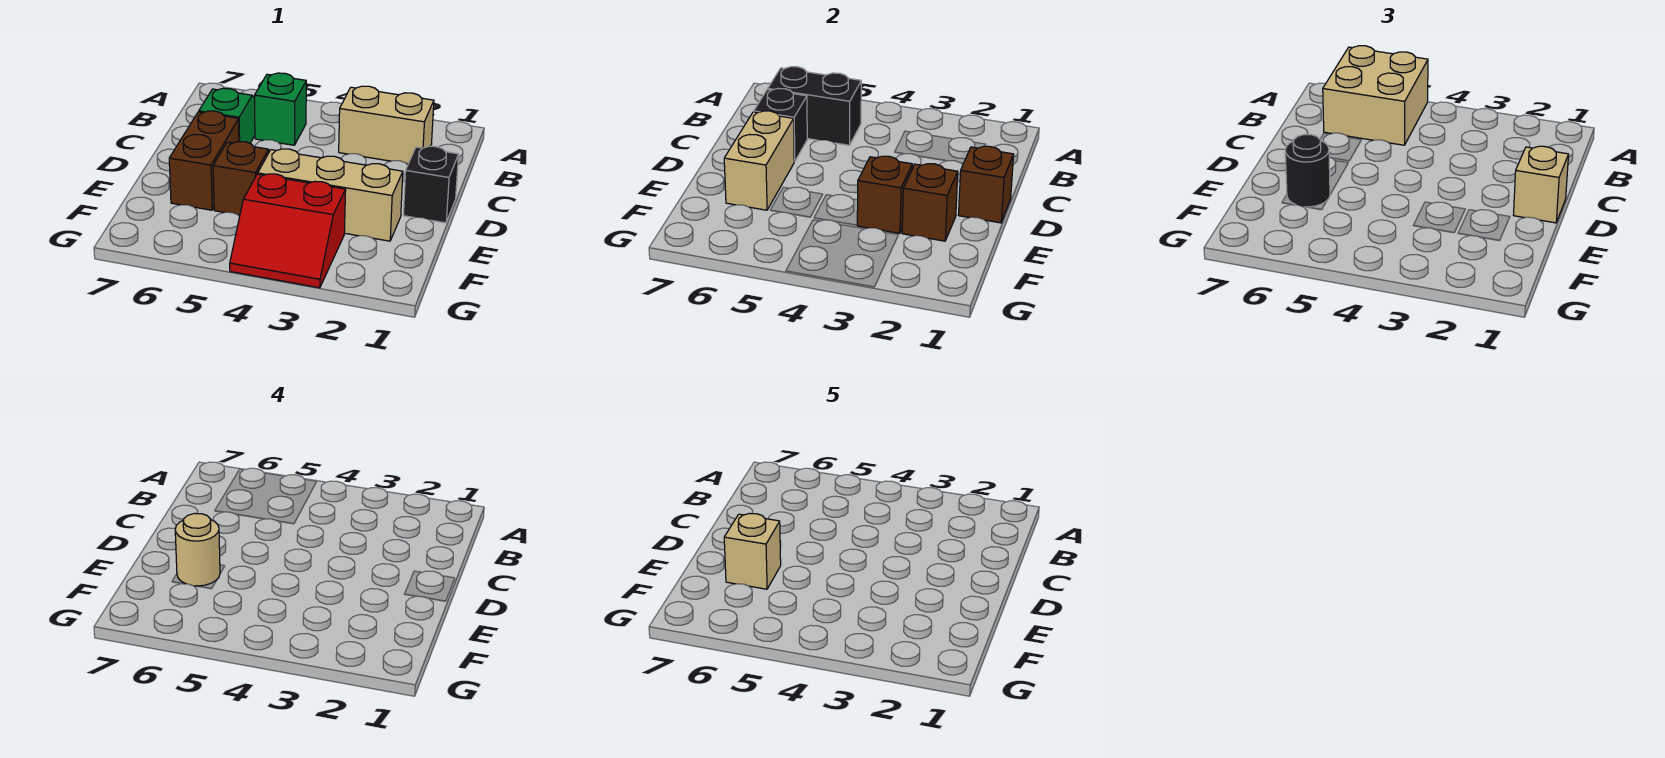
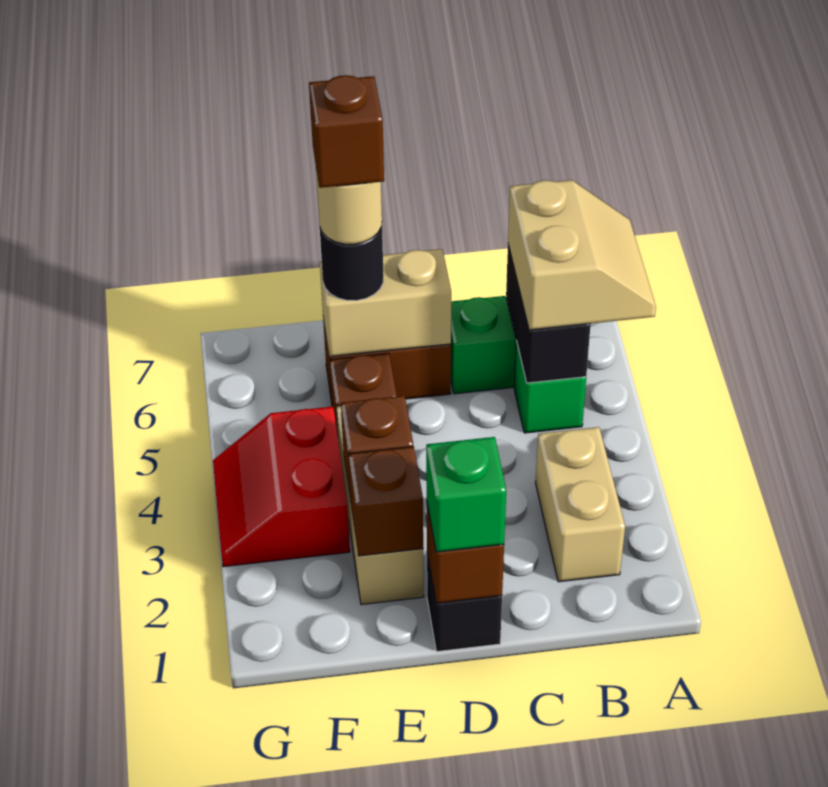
tan brick A5:B6 level 3 -> tan slope A5:B6 level 3 top B
black brick C6 level 2 -> none
tan brick D1 level 3 -> green brick D1 level 3
tan brick E6 level 5 -> brown brick E6 level 5

